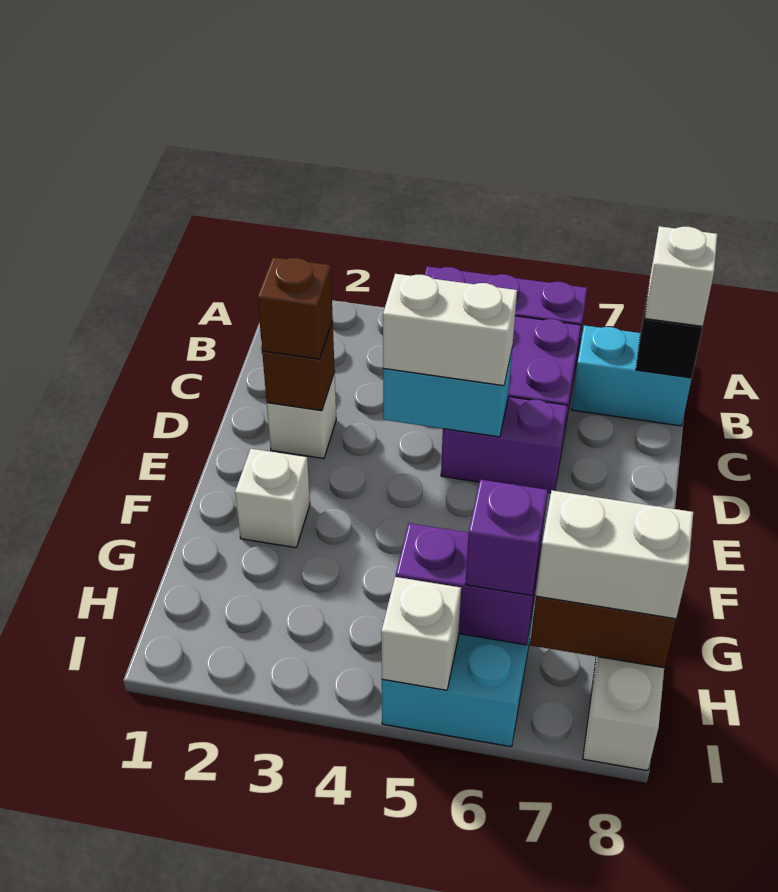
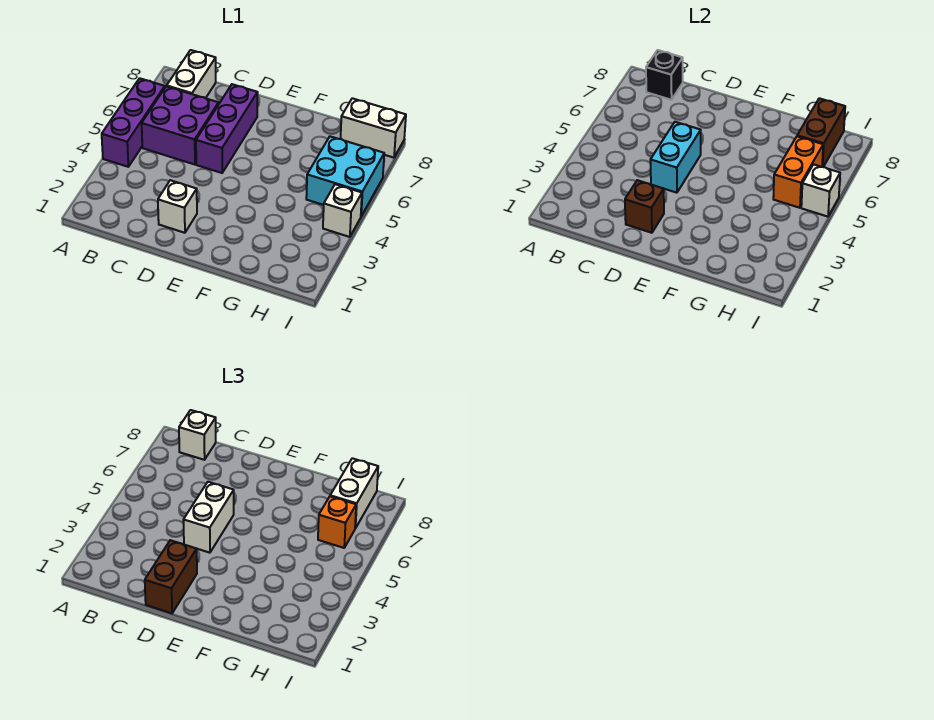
cyan brick B7:B8 level 1 -> white brick B7:B8 level 1
brown brick D2 level 3 -> brown brick D1:D2 level 3
purple brick D5:D6 level 1 -> purple brick D5:D7 level 1
white brick F2 level 1 -> white brick I4 level 1
purple brick H5:H6 level 2 -> orange brick H5:H6 level 2
purple brick H6 level 3 -> orange brick H6 level 3

